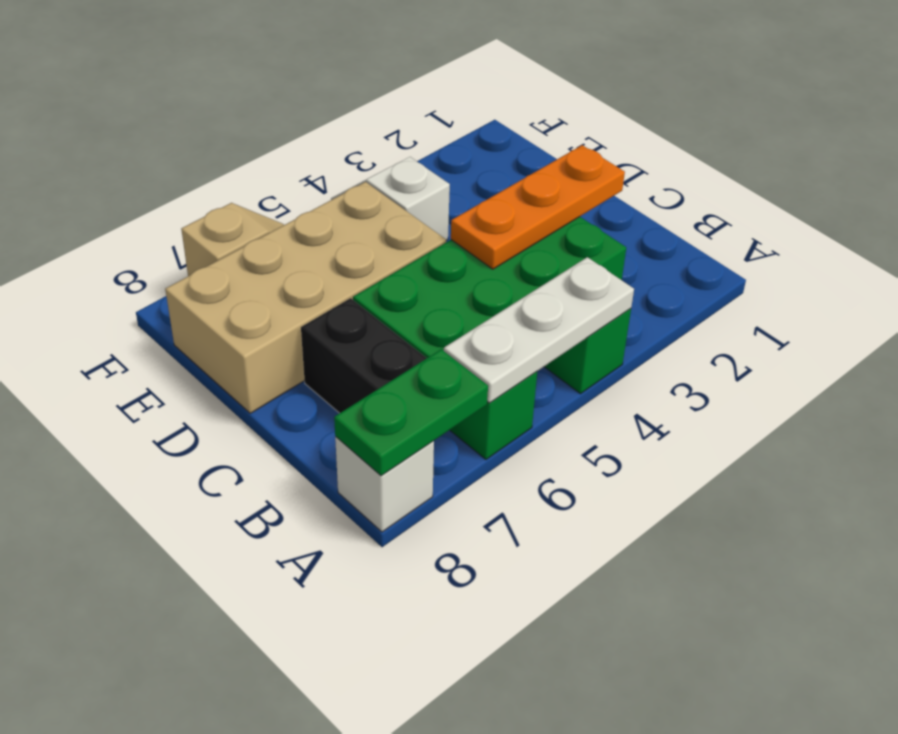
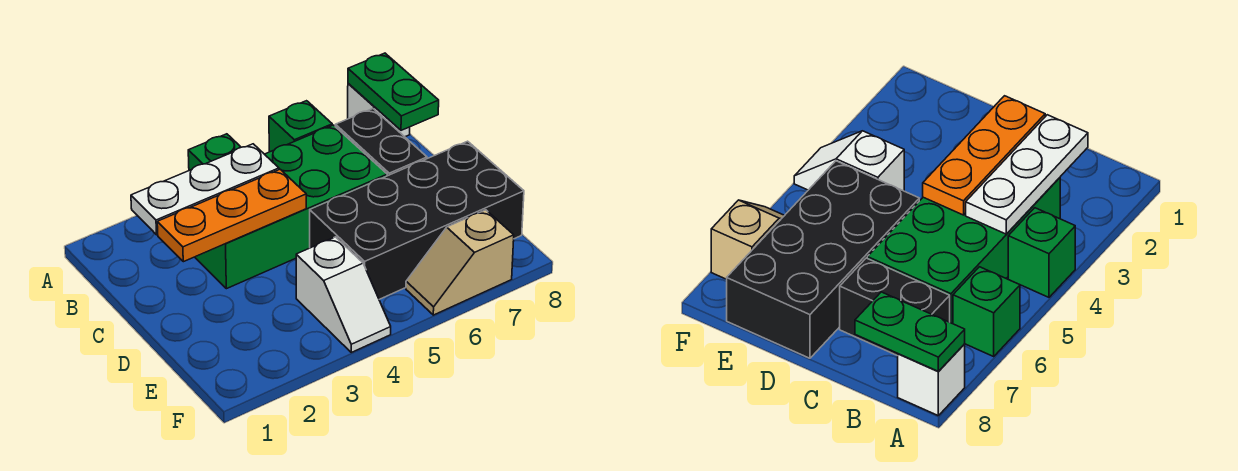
white plate A4:A6 level 2 -> white plate B2:B4 level 2
green plate A7:A8 level 2 -> green plate A8:B8 level 2
tan brick D5:E8 level 1 -> black brick D5:E8 level 1

